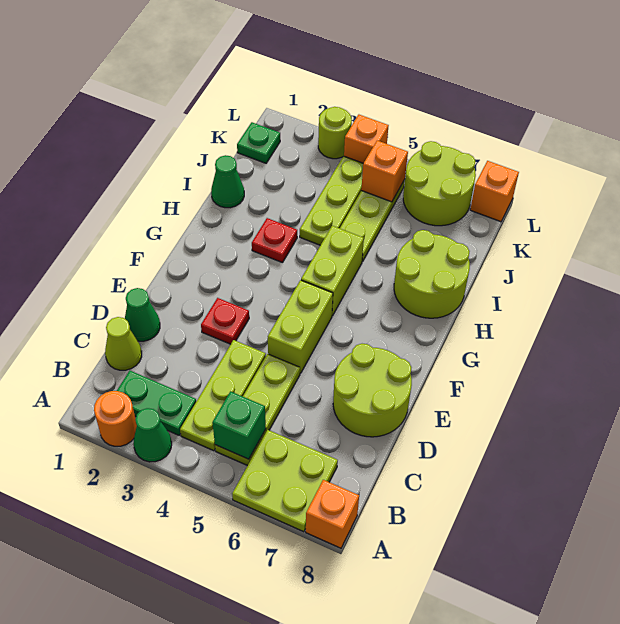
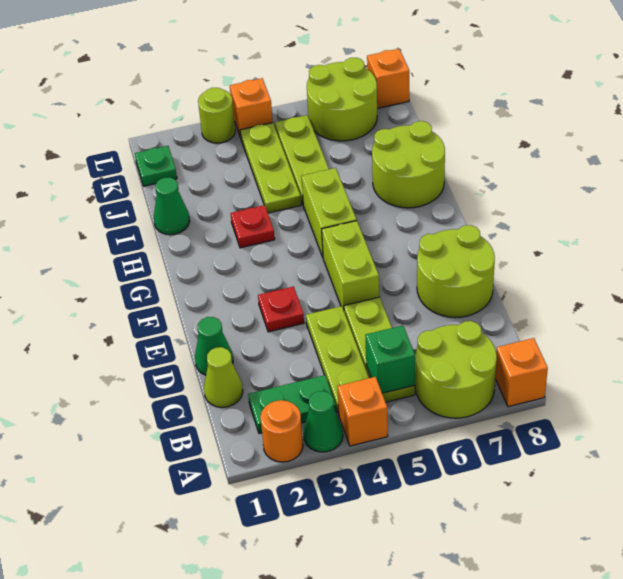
lime plate A6:B7 level 1 -> lime round brick A6:B7 level 1
orange brick K5 level 2 -> orange brick A4 level 1

